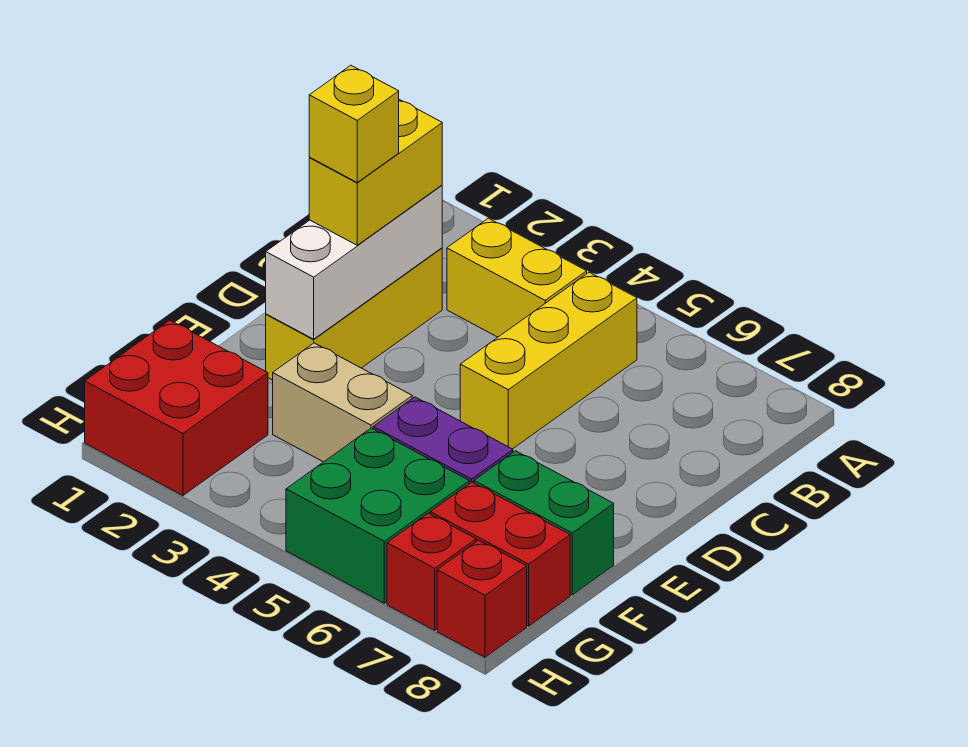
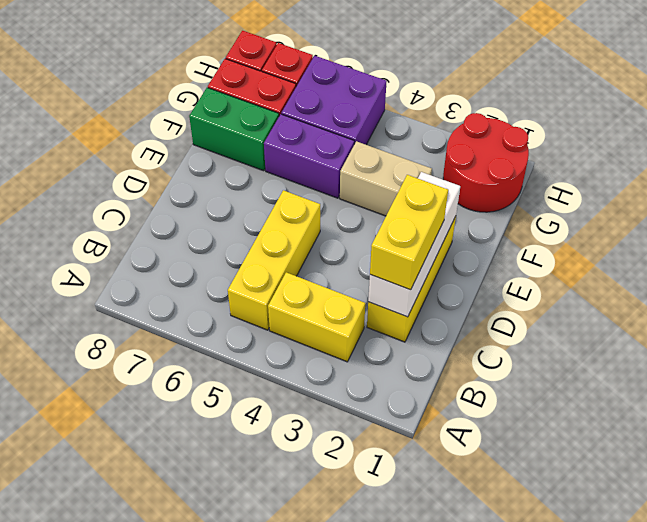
yellow brick D2 level 4 -> none
red brick G1:H2 level 1 -> red round brick G1:H2 level 1
green brick G5:H6 level 1 -> purple brick G5:H6 level 1

